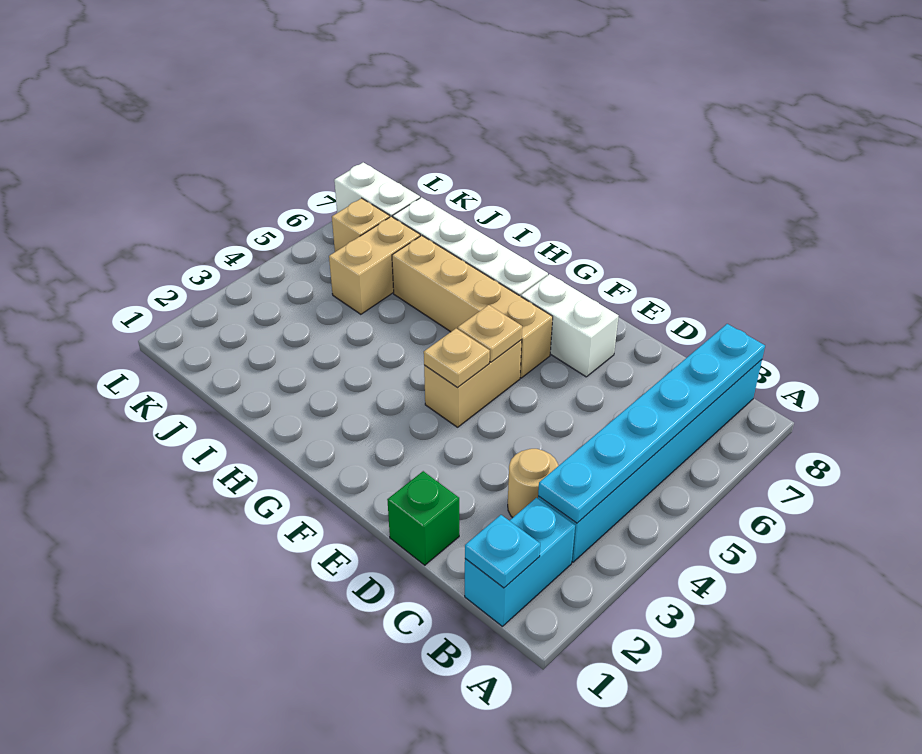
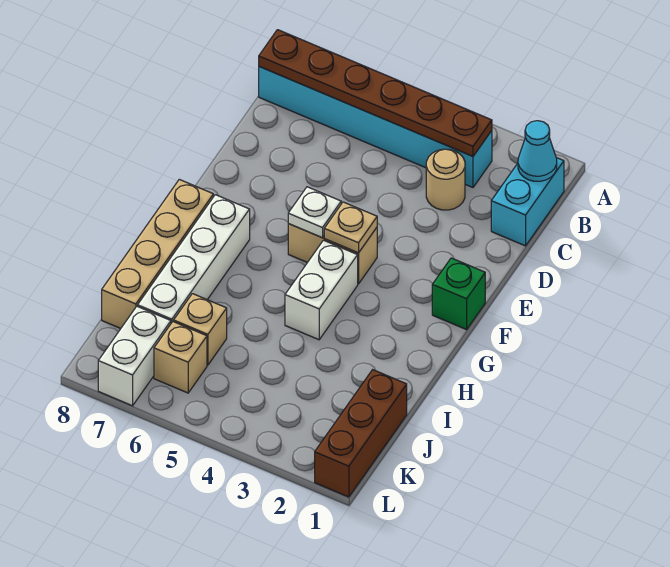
cyan brick B1:B2 level 1 -> cyan brick B1:C1 level 1
cyan plate B1 level 2 -> cyan cone B1 level 2
cyan plate B3:B8 level 2 -> brown plate B3:B8 level 2
green brick D1 level 1 -> green brick F1 level 1
white brick E7:F7 level 1 -> white brick G4:H4 level 1
tan plate F5 level 2 -> white plate F5 level 2
tan brick F6:I6 level 1 -> tan brick G8:J8 level 1
none -> brown brick J1:L1 level 1
tan brick J5:J6 level 1 -> tan brick J6 level 1

